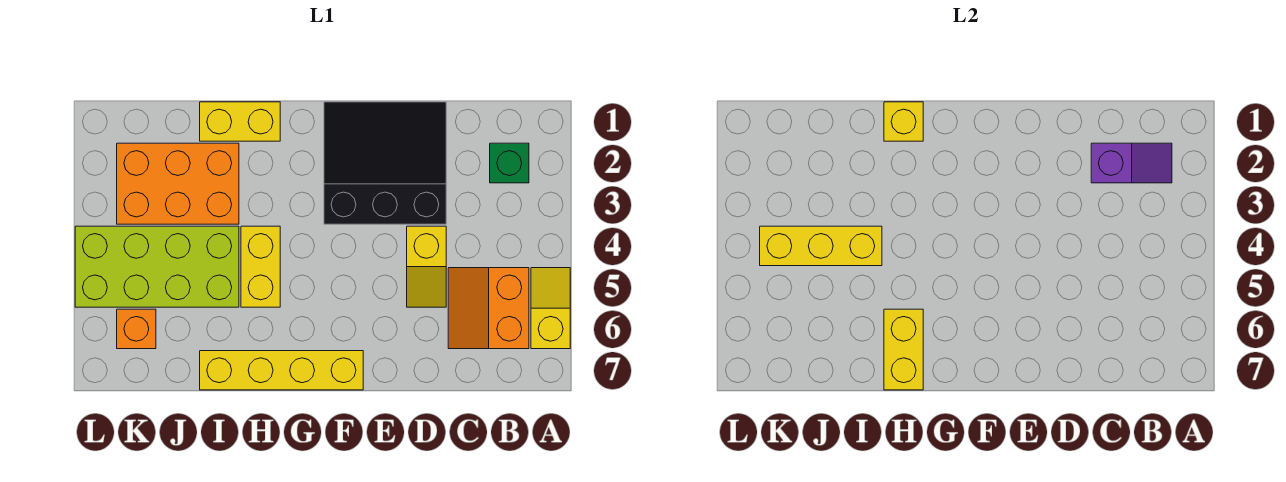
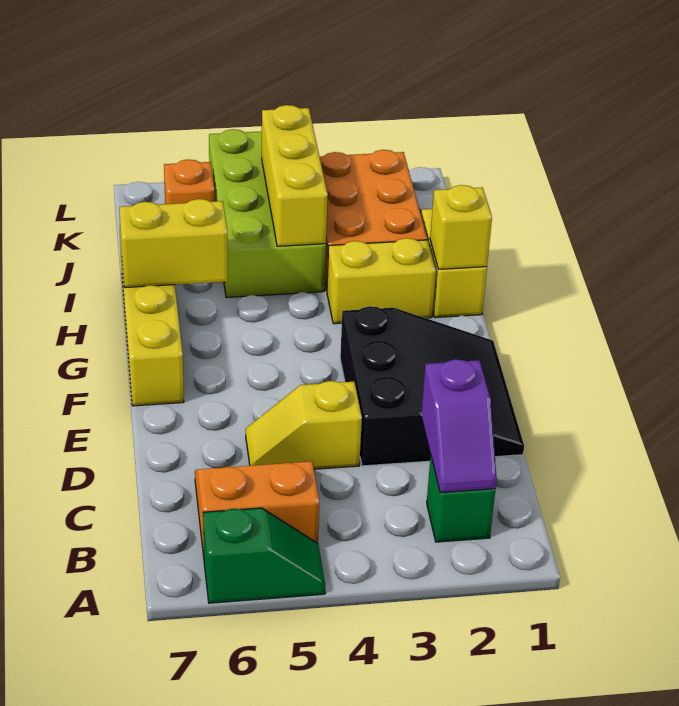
yellow slope A5:A6 level 1 top 6 -> green slope A5:A6 level 1 top 6
yellow brick H4:H5 level 1 -> yellow brick H2:H3 level 1

